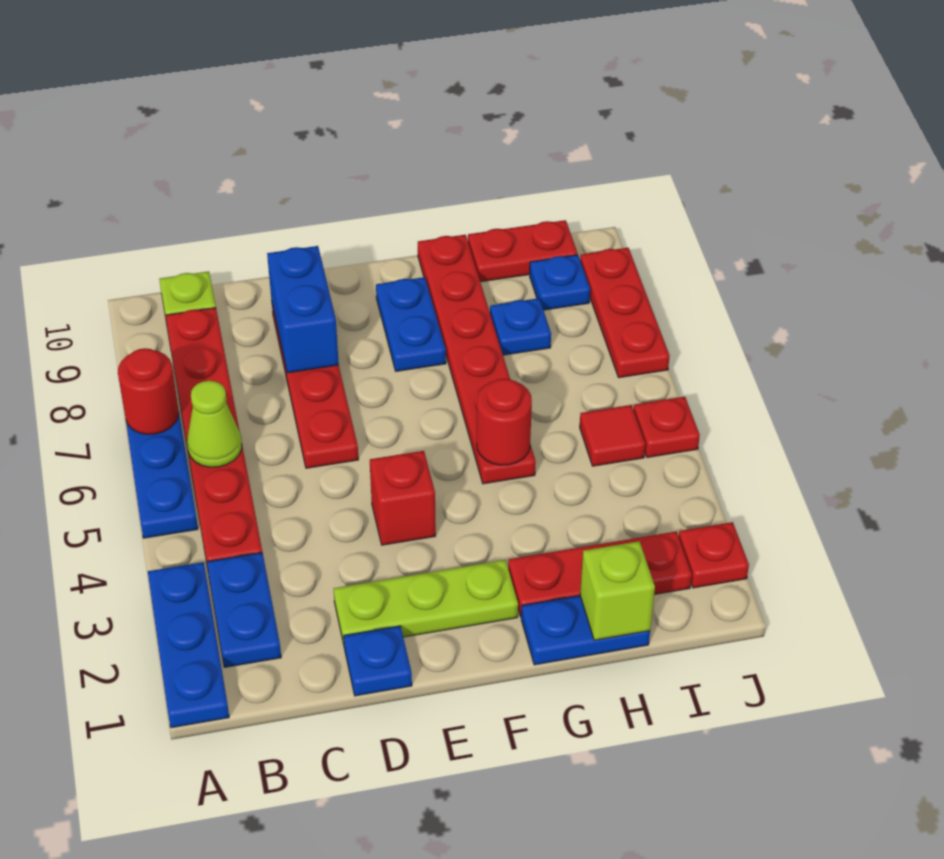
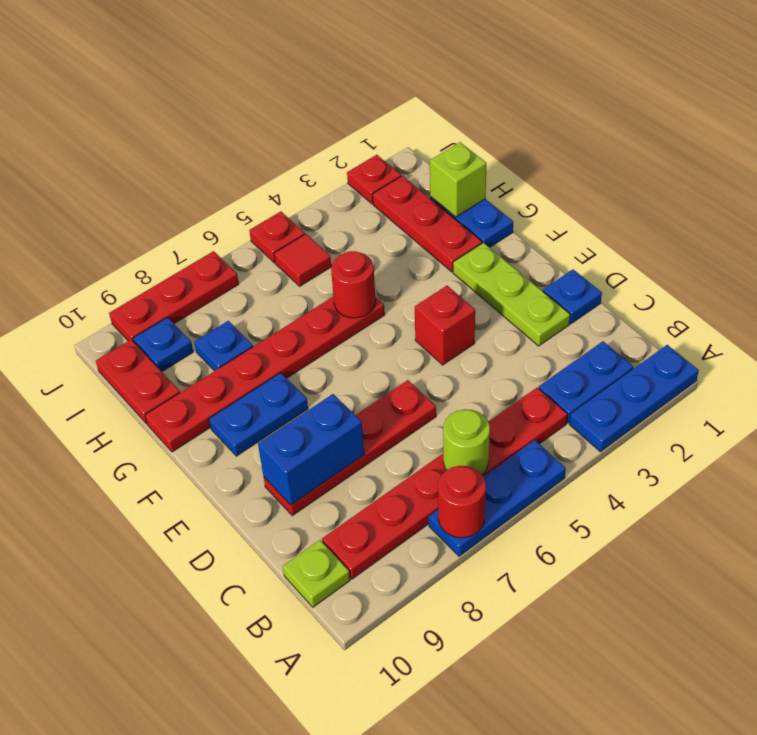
lime cone B6 level 2 -> lime round brick B6 level 2

